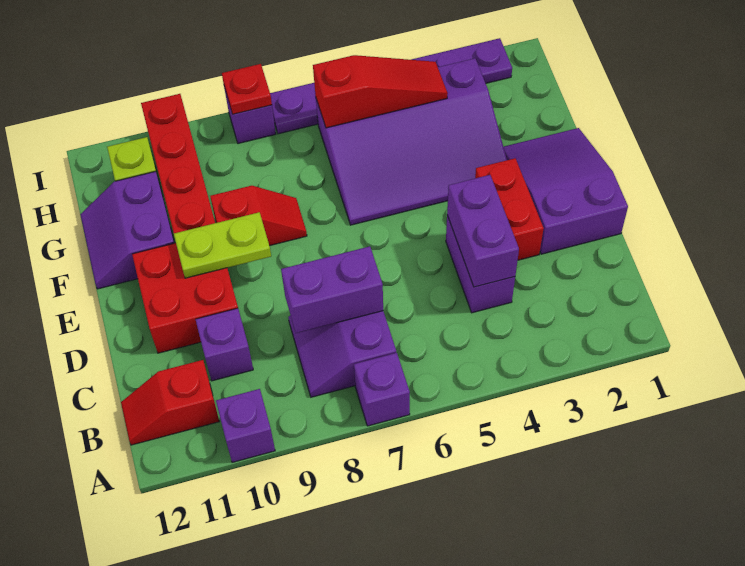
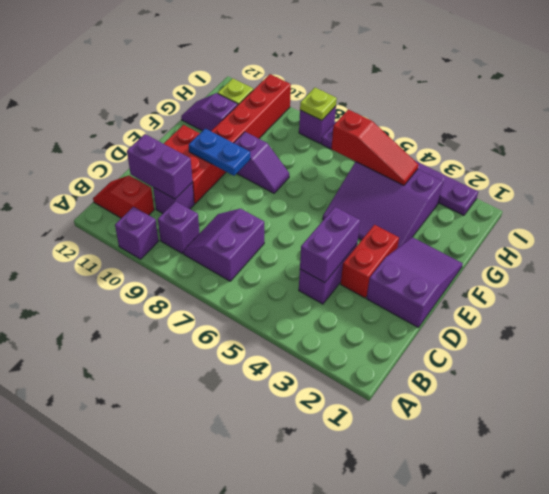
purple brick A7 level 1 -> purple brick B9 level 1
purple brick C7:C8 level 2 -> purple brick C10:C11 level 2
lime plate E9:E10 level 2 -> blue plate E9:E10 level 2
purple slope F3:H6 level 1 top H -> purple slope F3:H5 level 1 top H
red slope F8:F9 level 1 top 9 -> purple slope F8:F9 level 1 top 9
purple slope F11:G12 level 1 top 11 -> purple slope G11:G12 level 1 top 11
red plate I8 level 2 -> lime plate I8 level 2

